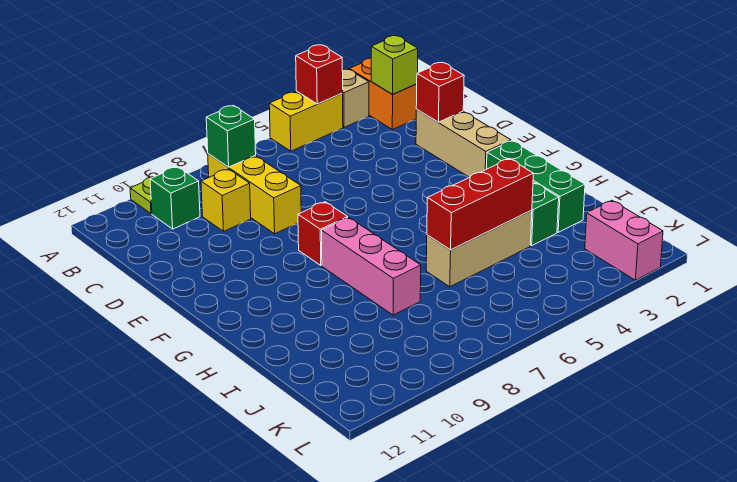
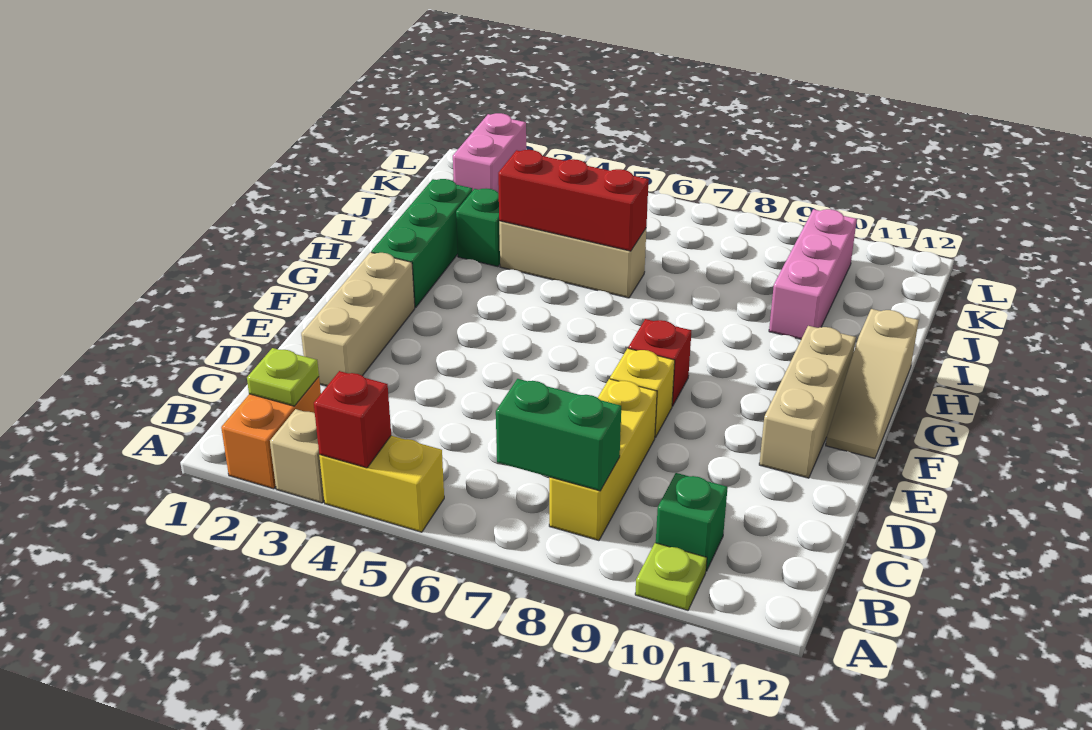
lime brick B2 level 2 -> lime plate B2 level 2
green brick B8 level 2 -> green brick B7:B8 level 2
yellow brick C9 level 1 -> yellow brick E8 level 1
red brick D2 level 2 -> none
none -> tan brick E11:G11 level 1
none -> tan slope F12:H12 level 1 top H
pink brick G8:I8 level 1 -> pink brick I10:K10 level 1

